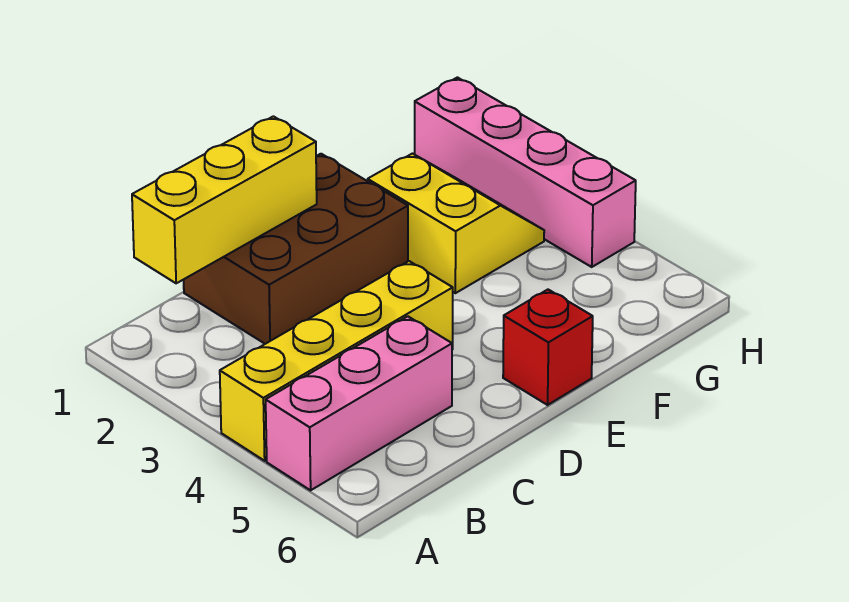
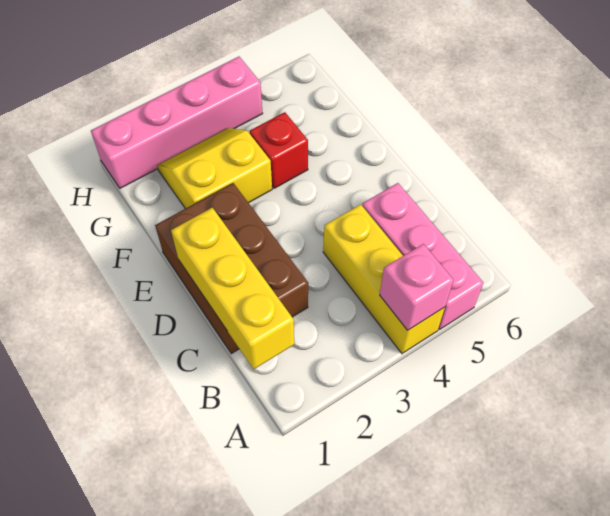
yellow brick A4:D4 level 1 -> yellow brick A4:C4 level 1
none -> pink brick A4 level 2
red brick E6 level 1 -> red brick F4 level 1

